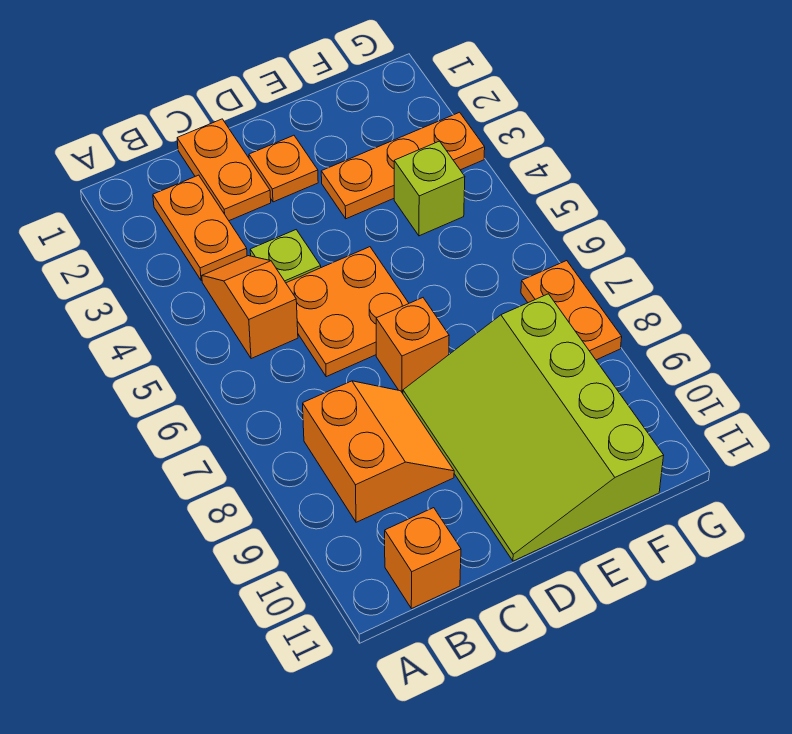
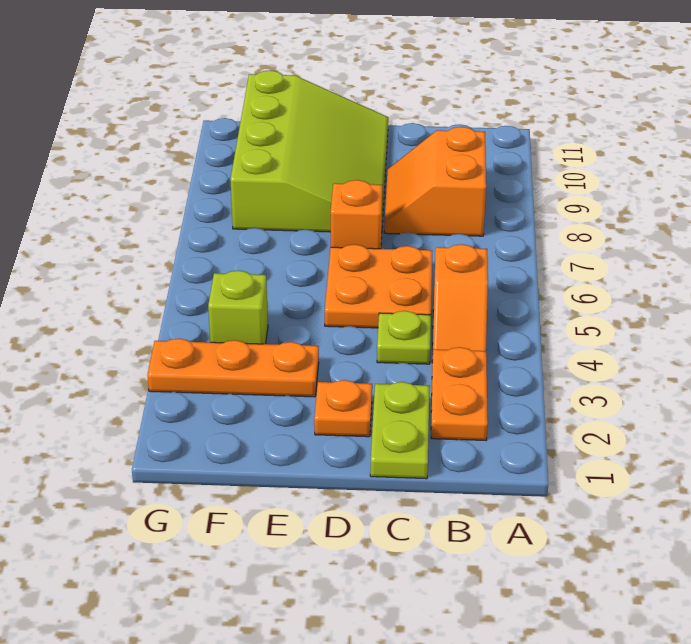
orange brick B11 level 1 -> none
orange plate C1:C2 level 1 -> lime plate C1:C2 level 1
orange plate G7:G8 level 1 -> none

